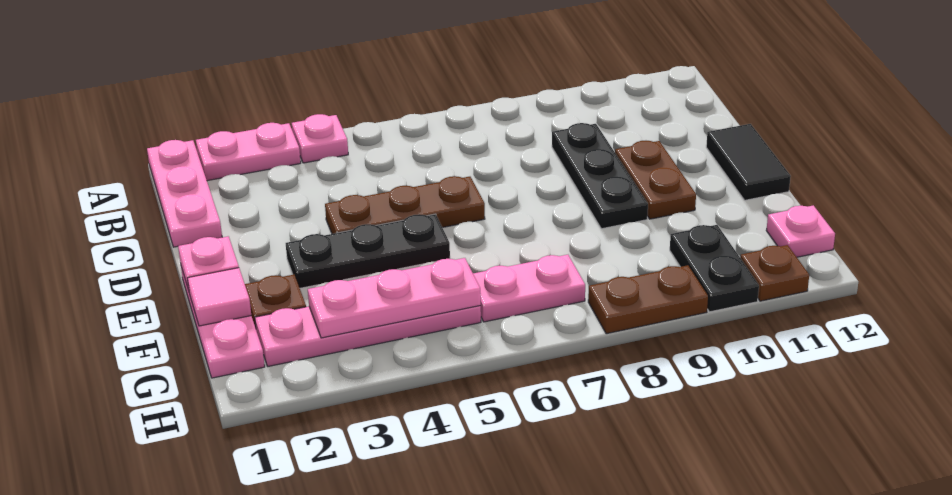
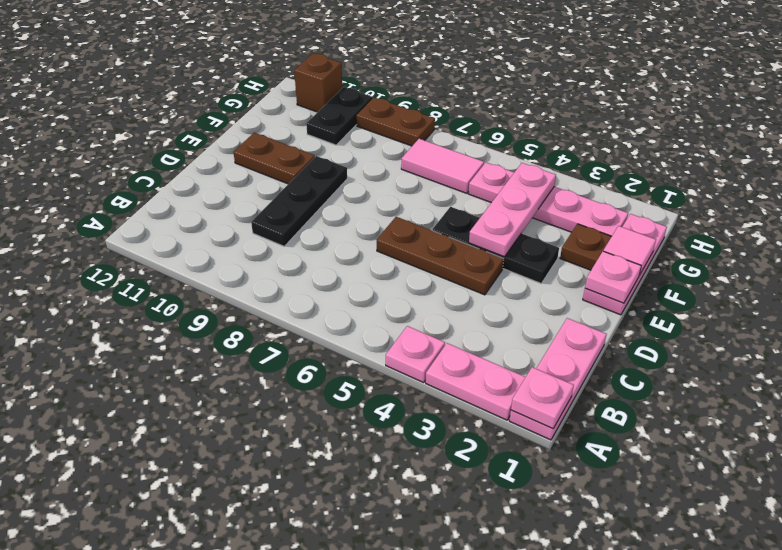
brown plate D10:E10 level 1 -> brown plate E10:E11 level 1
black tile D12:E12 level 1 -> none
pink plate G3:G5 level 2 -> pink plate E4:G4 level 2
pink plate G6:G7 level 1 -> pink tile G6:G7 level 1
pink plate G12 level 1 -> pink plate A1 level 2
brown plate H11 level 1 -> brown brick H11 level 1

